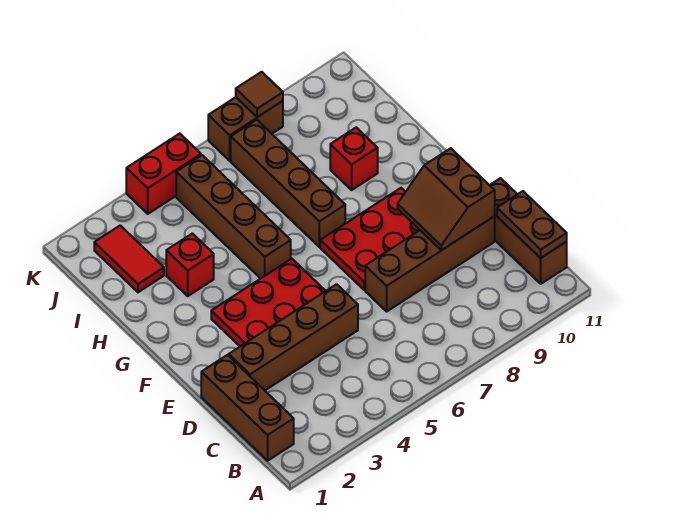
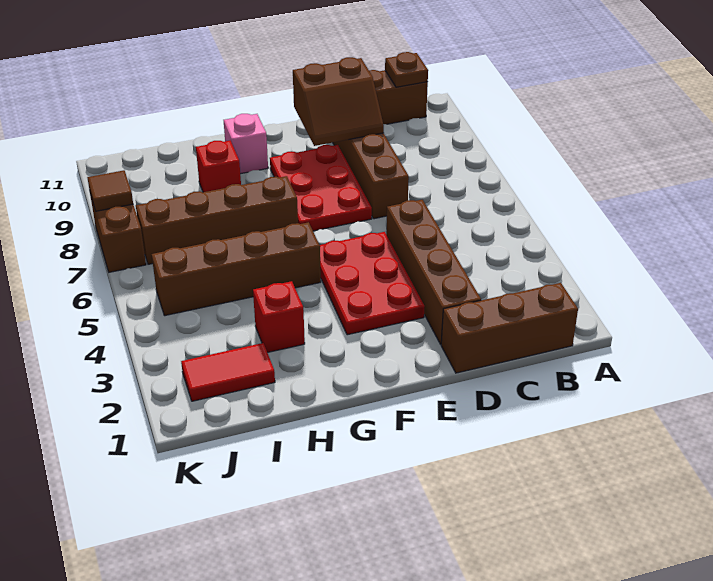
brown plate B11:C11 level 2 -> brown plate B11 level 2
none -> pink brick G10 level 1
red brick K4:K5 level 1 -> none

